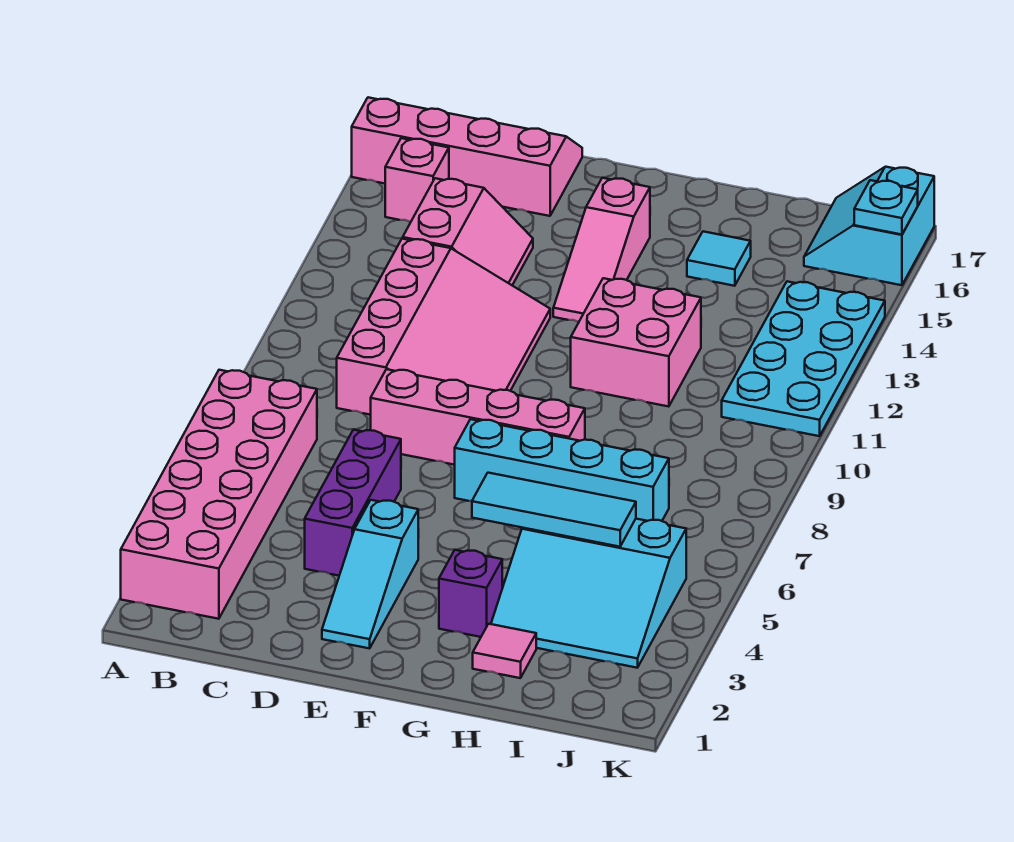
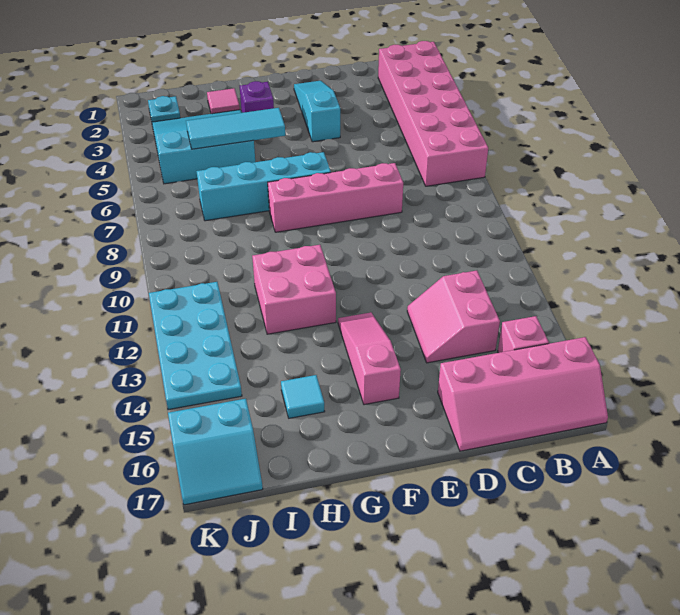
pink slope C9:E12 level 1 top C -> none
purple brick D4:D6 level 1 -> none
cyan slope J16:K17 level 1 top K -> cyan slope J16:K17 level 1 top 16
cyan plate K16 level 2 -> cyan plate J2 level 1

